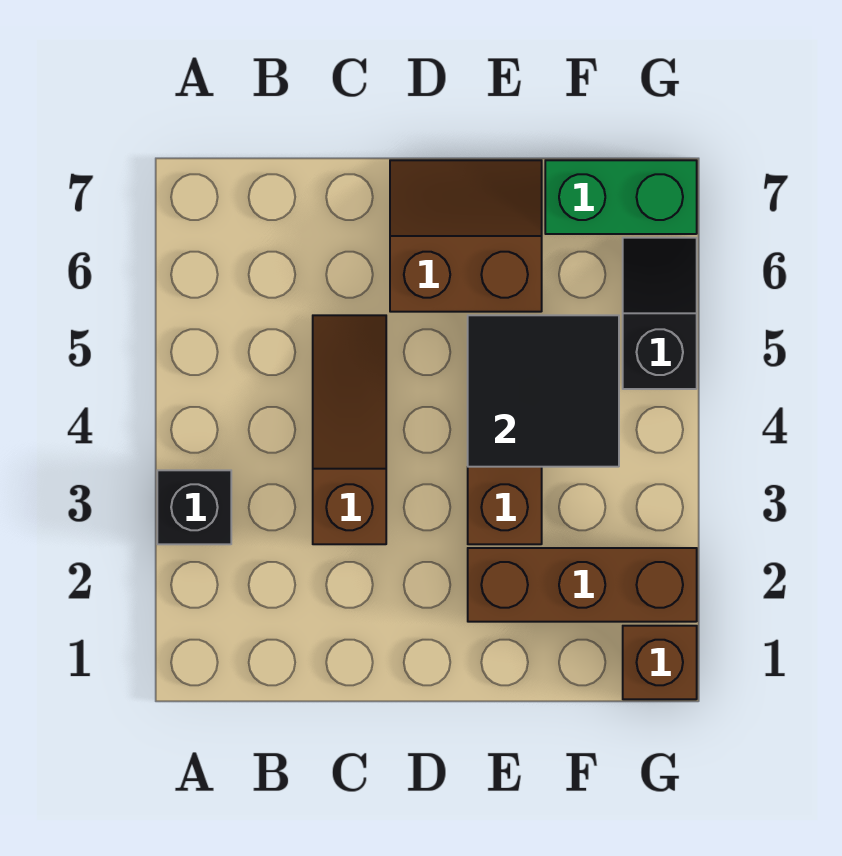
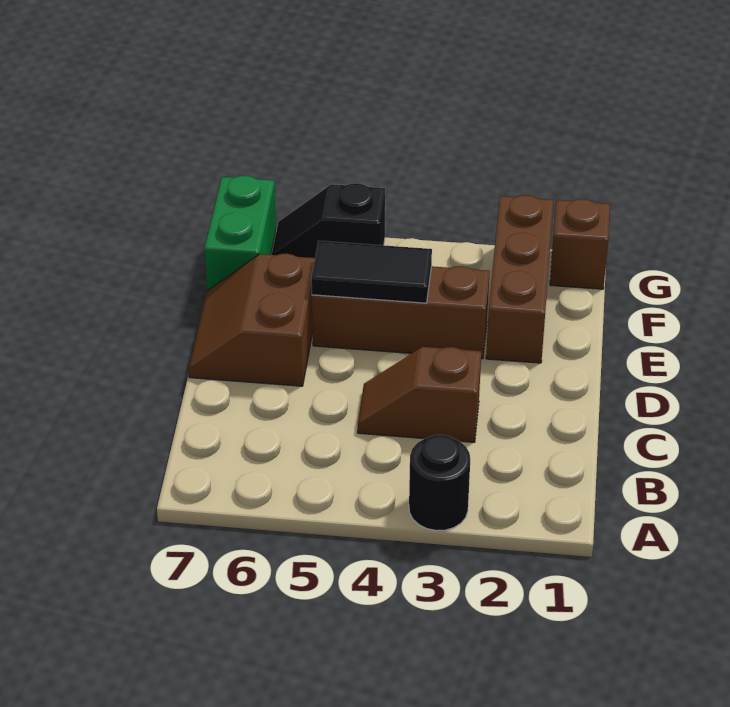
black brick A3 level 1 -> black round brick A3 level 1
brown slope C3:C5 level 1 top 3 -> brown slope C3:C4 level 1 top 3
black tile E4:F5 level 2 -> black tile E4:E5 level 2

